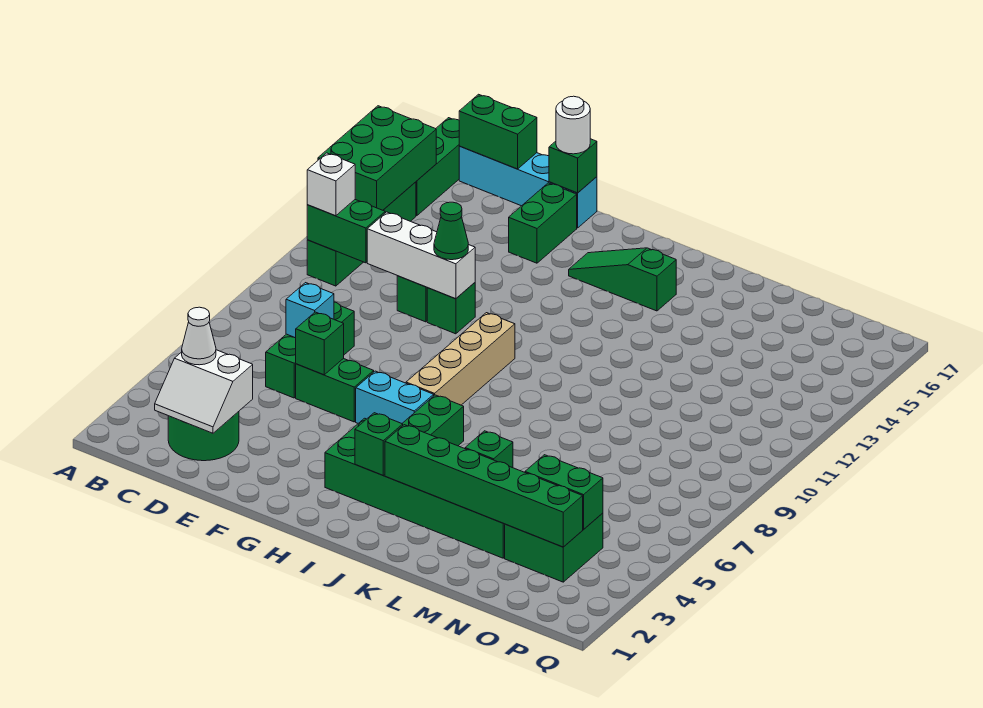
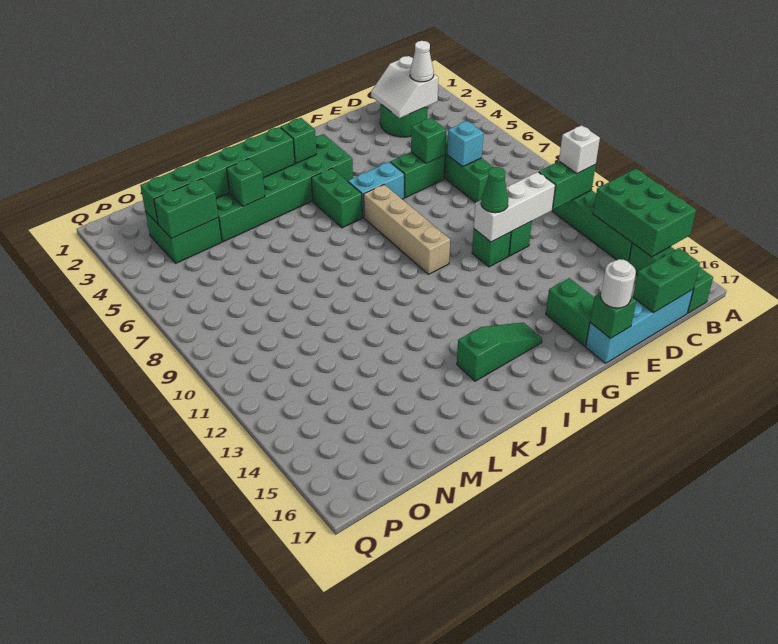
white slope C2:D3 level 2 top 3 -> white slope C2:D3 level 2 top C

